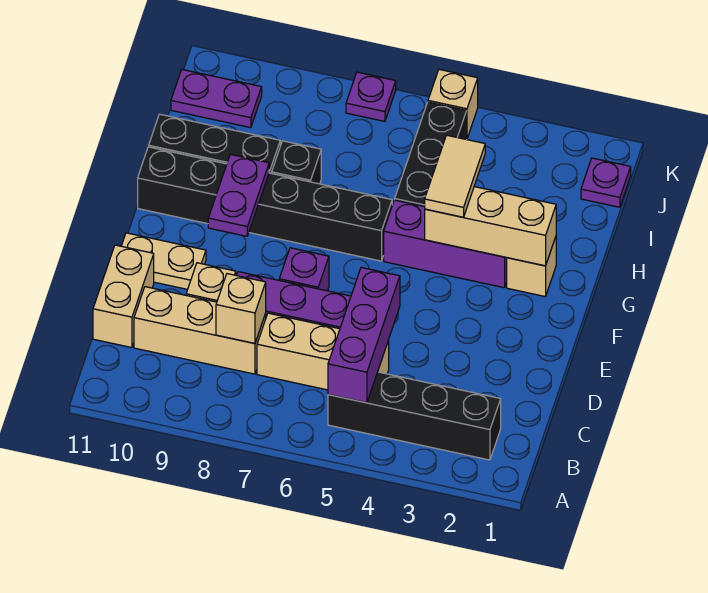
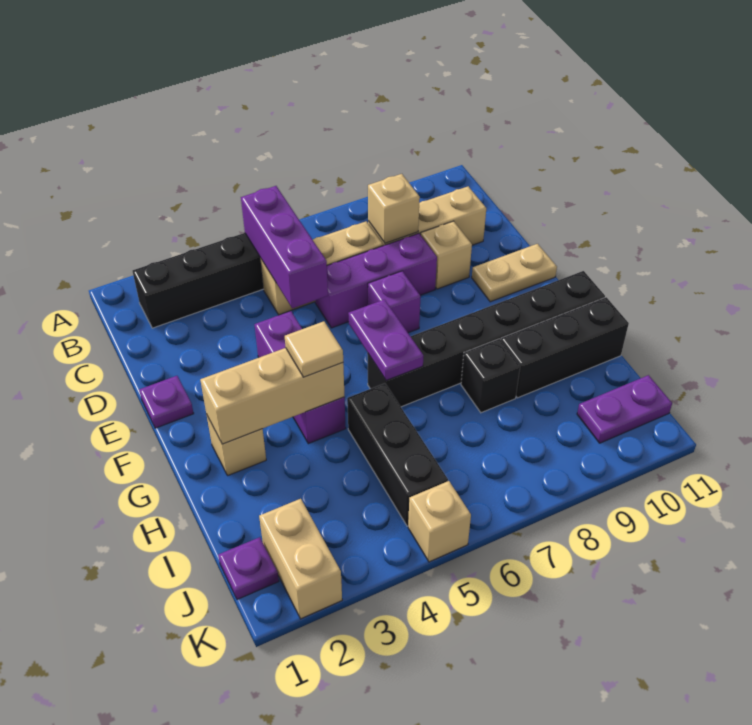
tan brick C11:D11 level 1 -> tan brick J2:K2 level 1
purple plate F9:G9 level 2 -> purple plate F6:G6 level 2
purple brick G3:G5 level 1 -> purple brick E4:G4 level 1
tan tile G4:H4 level 3 -> tan tile G4 level 3
purple plate K7 level 1 -> purple plate E1 level 1

